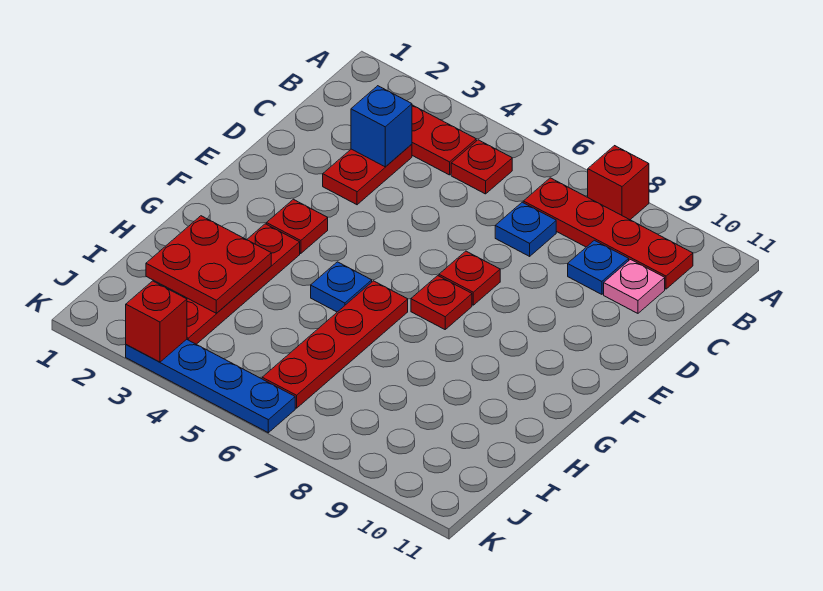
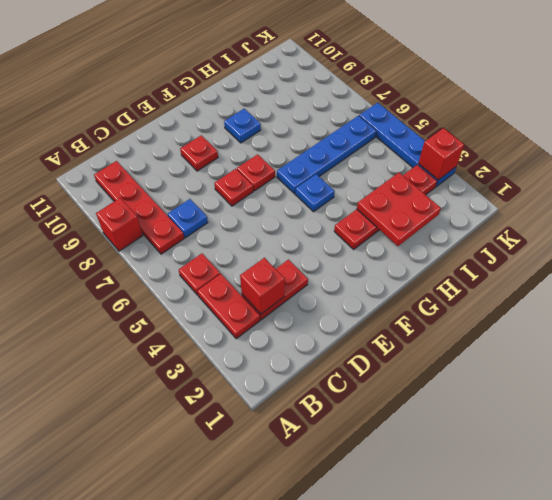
blue brick C3 level 2 -> red brick C3 level 2
blue plate C9 level 1 -> blue plate G9 level 1
pink plate C10 level 1 -> none
red plate F3 level 1 -> red plate E9 level 1
red plate G6:J6 level 1 -> blue plate G6:J6 level 1

